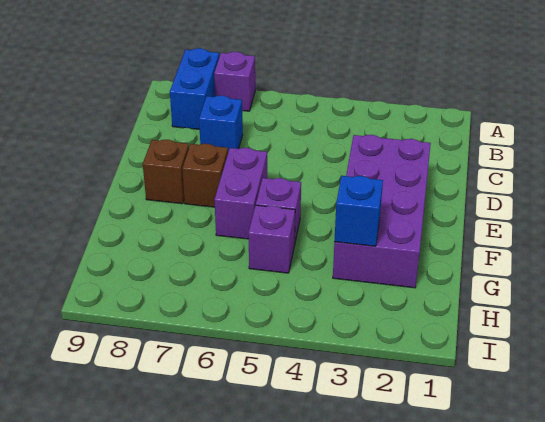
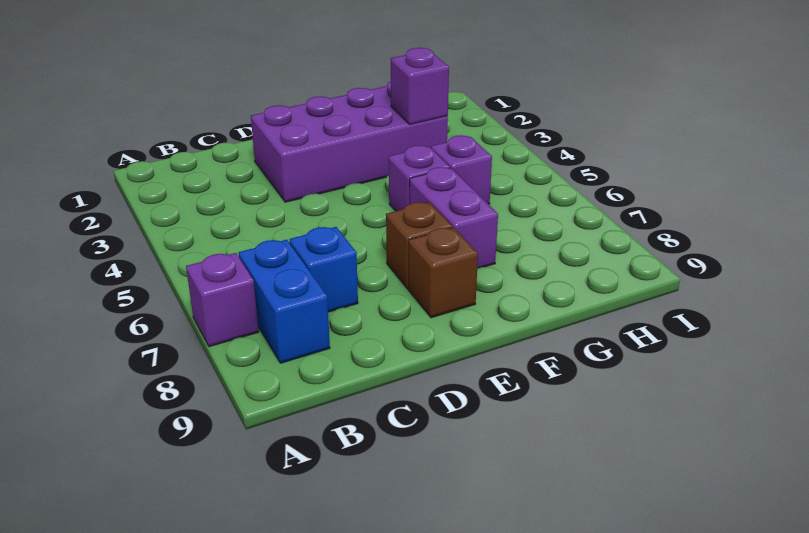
blue brick A8:B8 level 1 -> blue brick B7:B8 level 1
purple brick E6:F6 level 1 -> purple brick F6:F7 level 1
blue brick G3 level 2 -> purple brick G3 level 2

